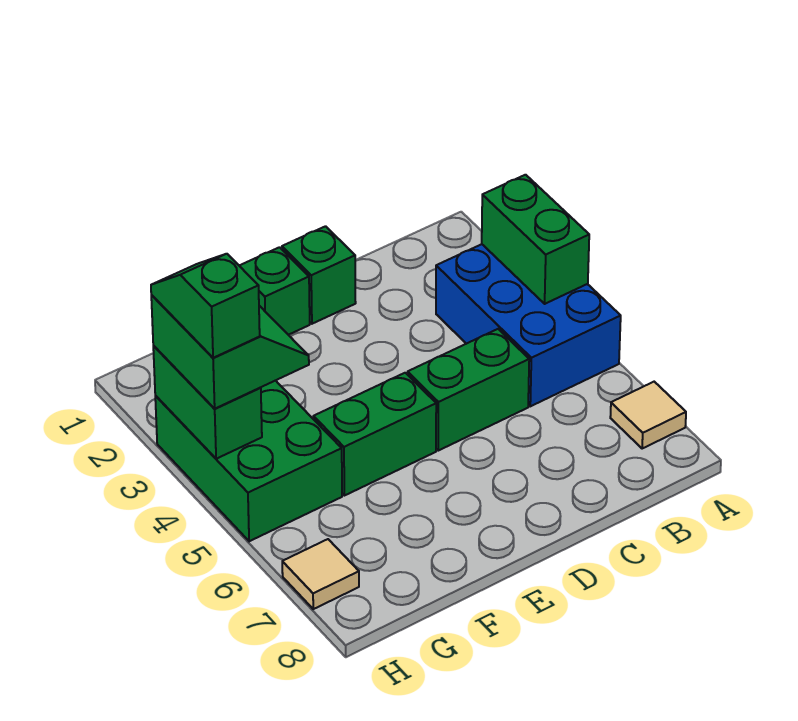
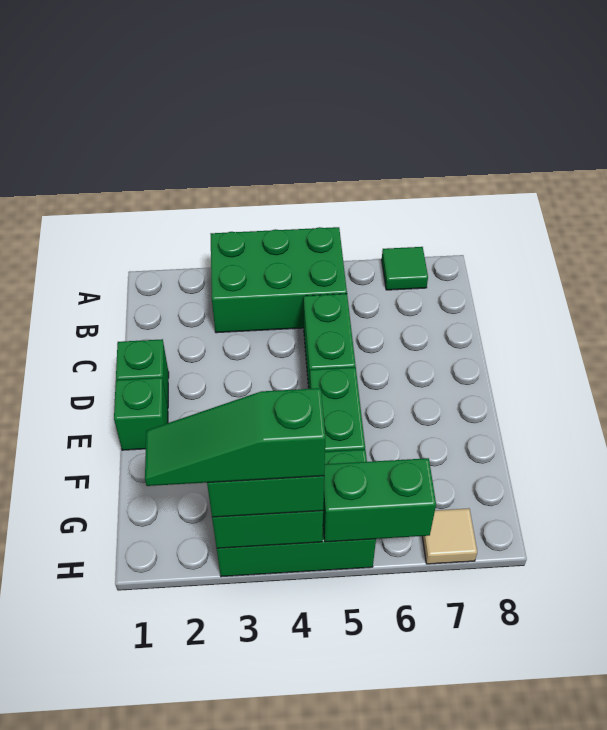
blue brick A3:B5 level 1 -> green brick A3:B5 level 1
green brick A3:A4 level 2 -> green brick H5:H6 level 2
tan tile A7 level 1 -> green tile A7 level 1
green slope H3:H4 level 4 top 4 -> green slope H2:H4 level 4 top 4

